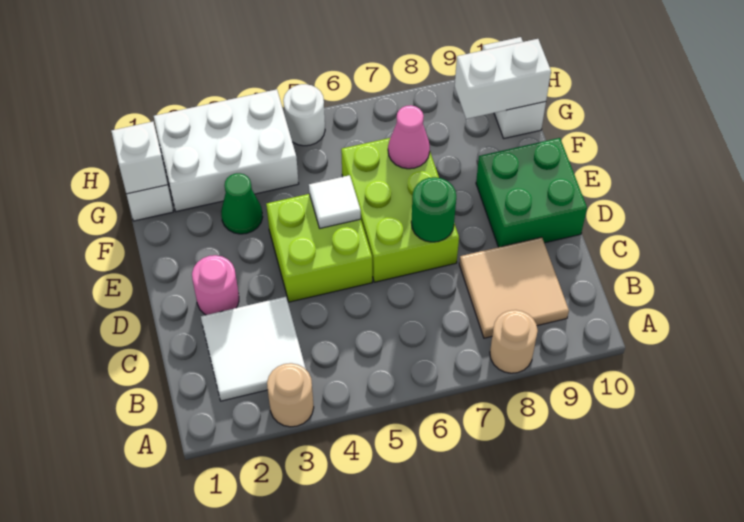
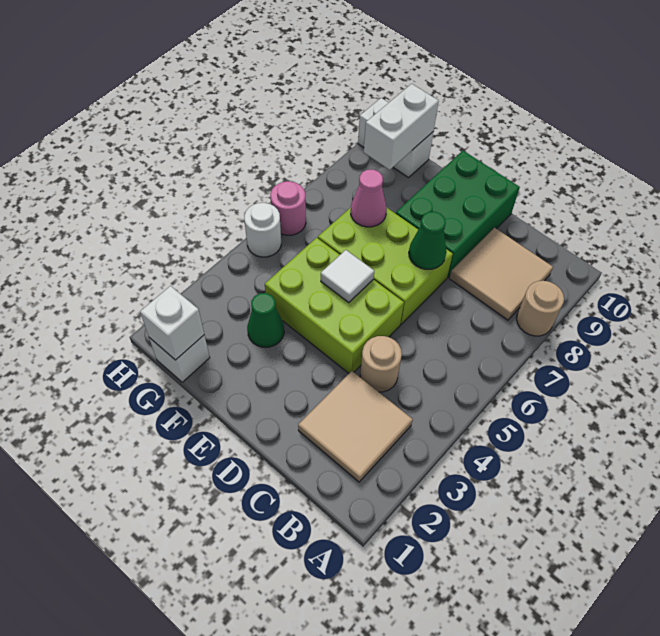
tan round brick A3 level 1 -> tan round brick C4 level 1
white tile B2:C3 level 1 -> tan tile B2:C3 level 1
pink round brick D2 level 1 -> pink round brick H6 level 1
lime brick D4:E5 level 1 -> lime brick D4:F5 level 1
green round brick D7 level 2 -> green cone D7 level 2
green brick D9:E10 level 1 -> green brick D8:E10 level 1
white brick G2:H4 level 1 -> none

